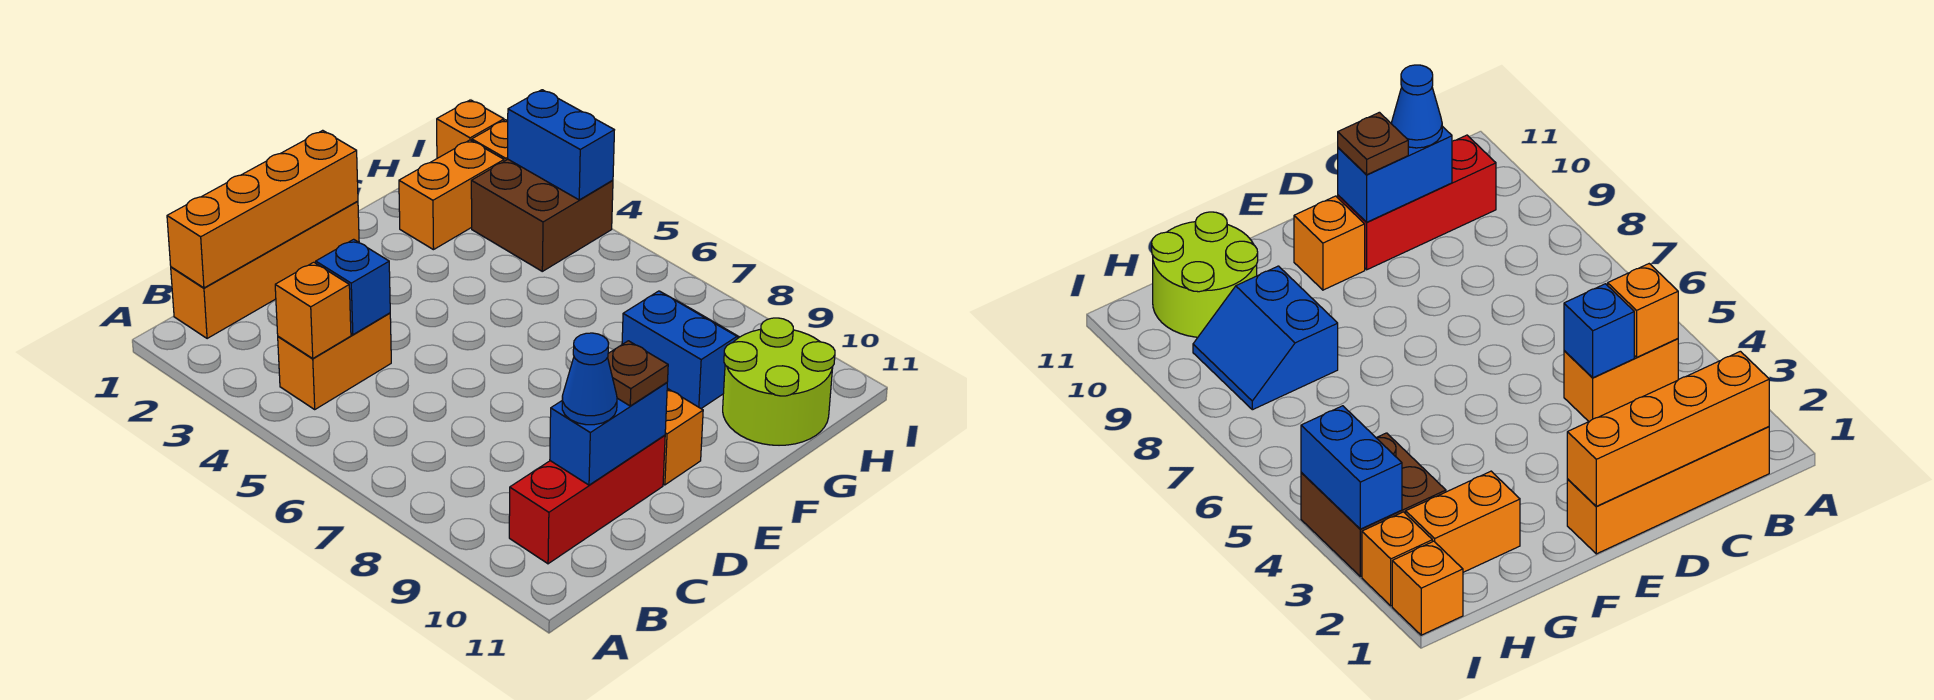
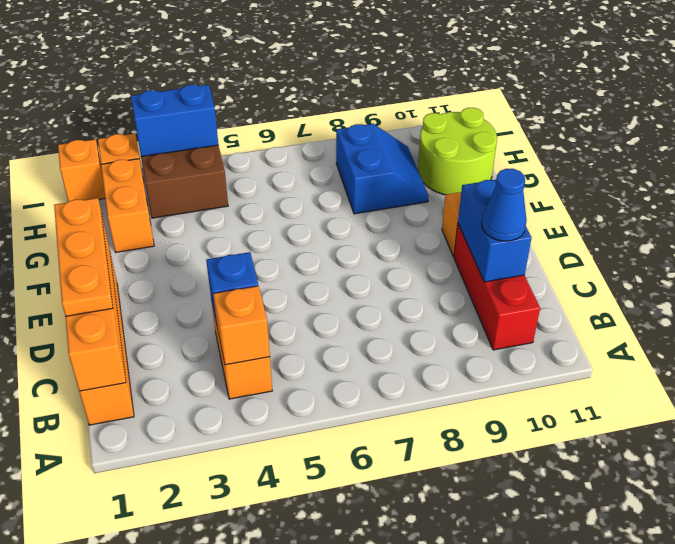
none -> orange plate C1:E1 level 3
brown plate D10 level 3 -> none
blue slope G8:H9 level 1 top G -> blue slope G8:H9 level 1 top 8

